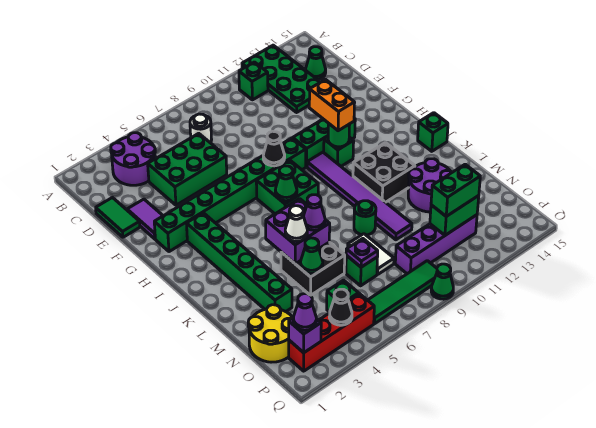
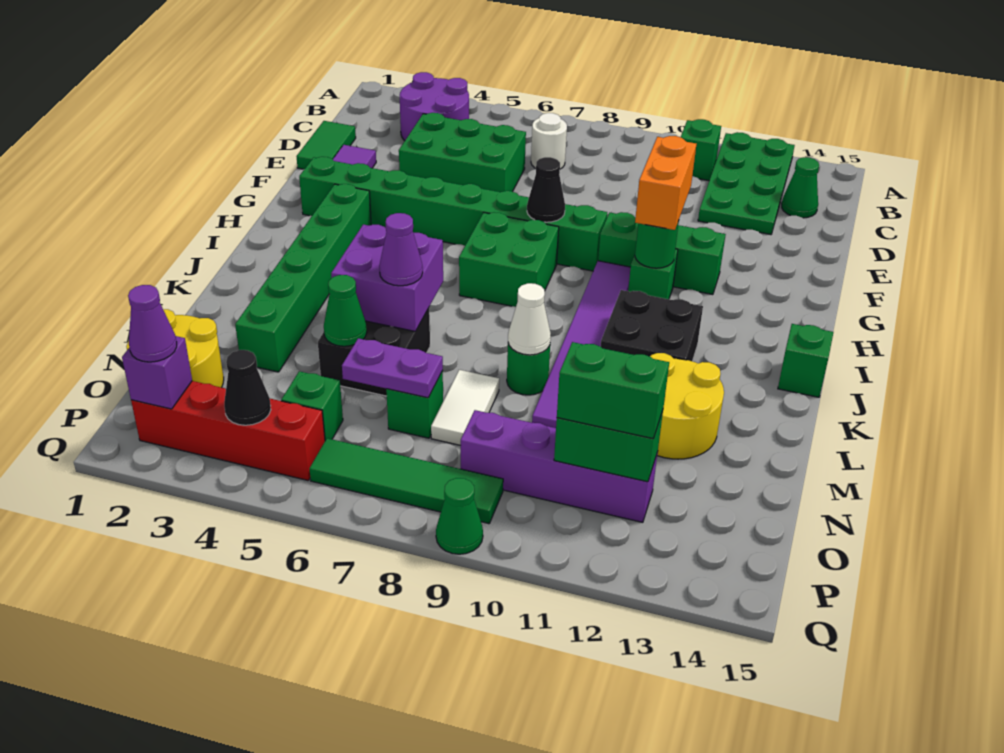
green cone I7 level 2 -> none
white cone L5 level 3 -> white cone L9 level 2
purple round brick L12:M13 level 1 -> yellow round brick L12:M13 level 1
purple plate N7 level 2 -> purple plate N6:N7 level 2

